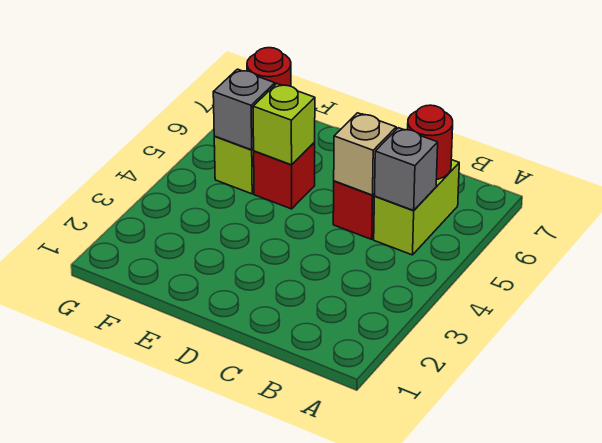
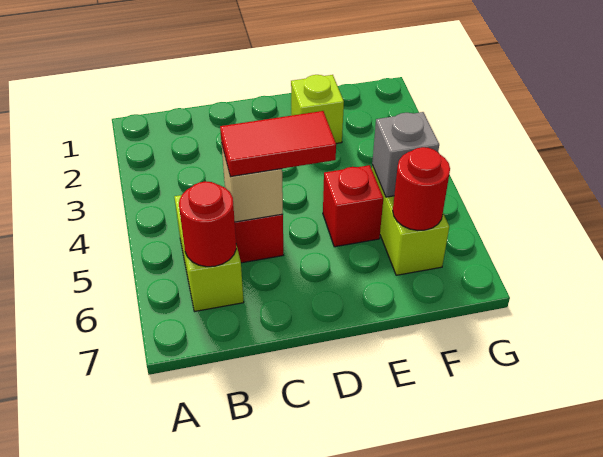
grey brick B5 level 2 -> none
none -> red tile C5:D5 level 3
lime brick E5 level 2 -> lime brick E2 level 1

